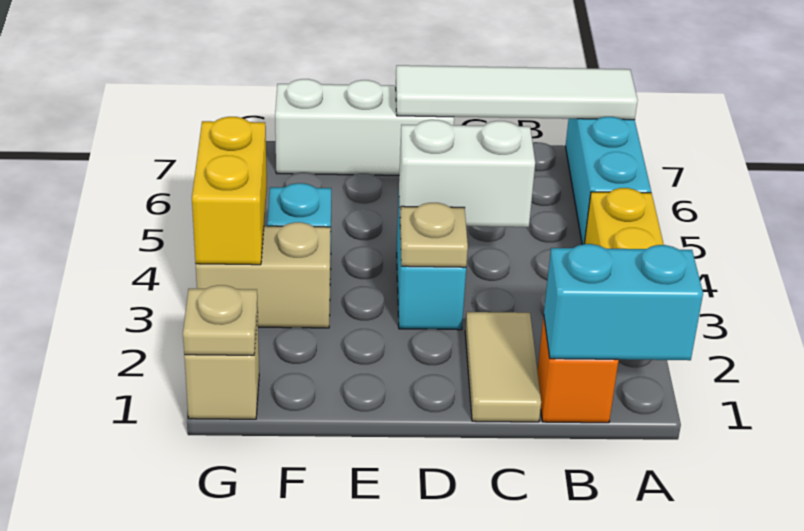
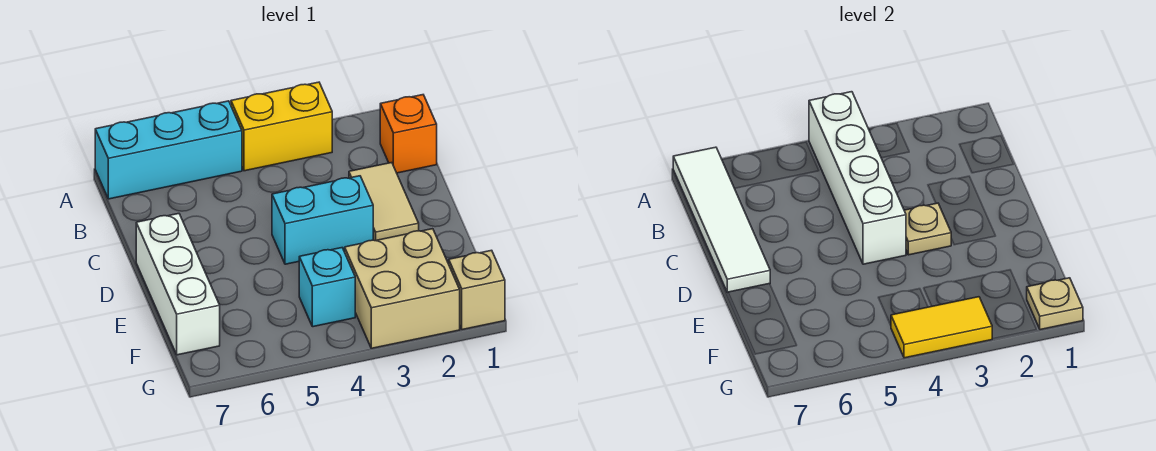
cyan brick A1:B1 level 2 -> none
tan tile C1:C2 level 1 -> tan tile C2:D2 level 1
white brick C4:D4 level 2 -> white brick A4:D4 level 2
tan brick F3:G3 level 1 -> tan brick F2:G3 level 1
yellow brick G3:G4 level 2 -> yellow tile G3:G4 level 2

